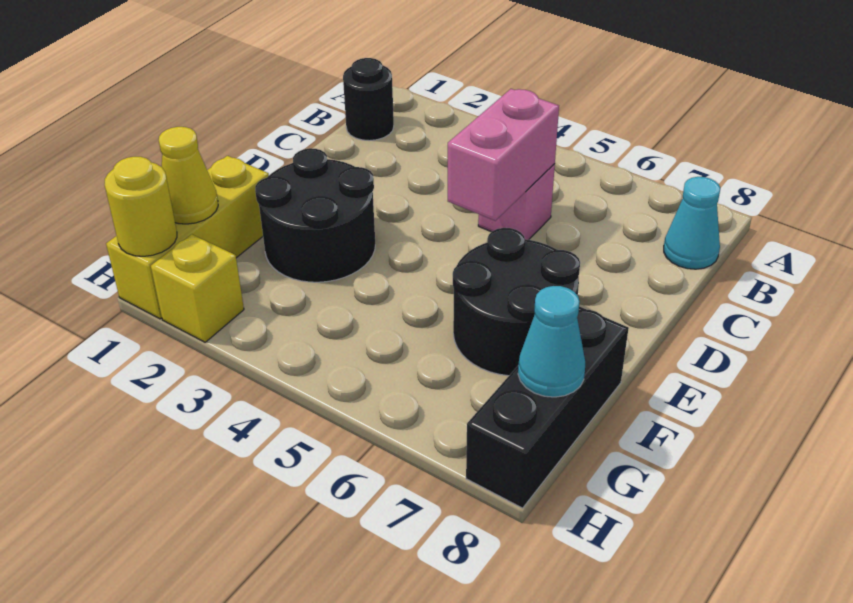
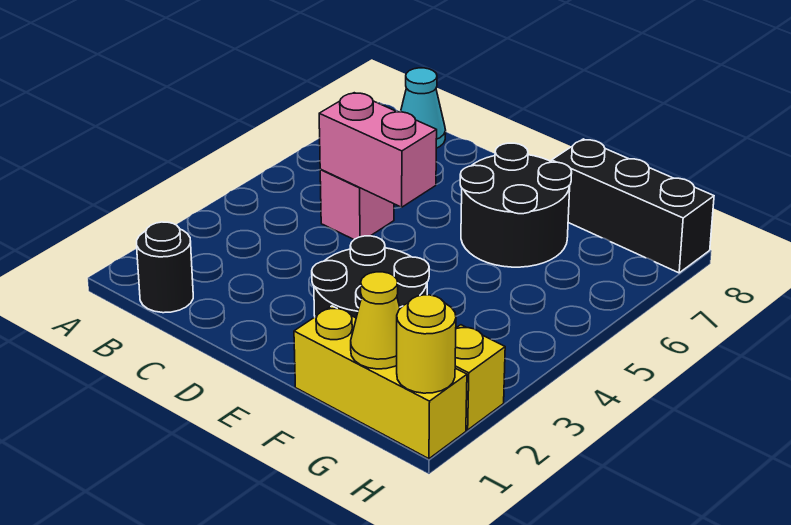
cyan cone G8 level 2 -> none

